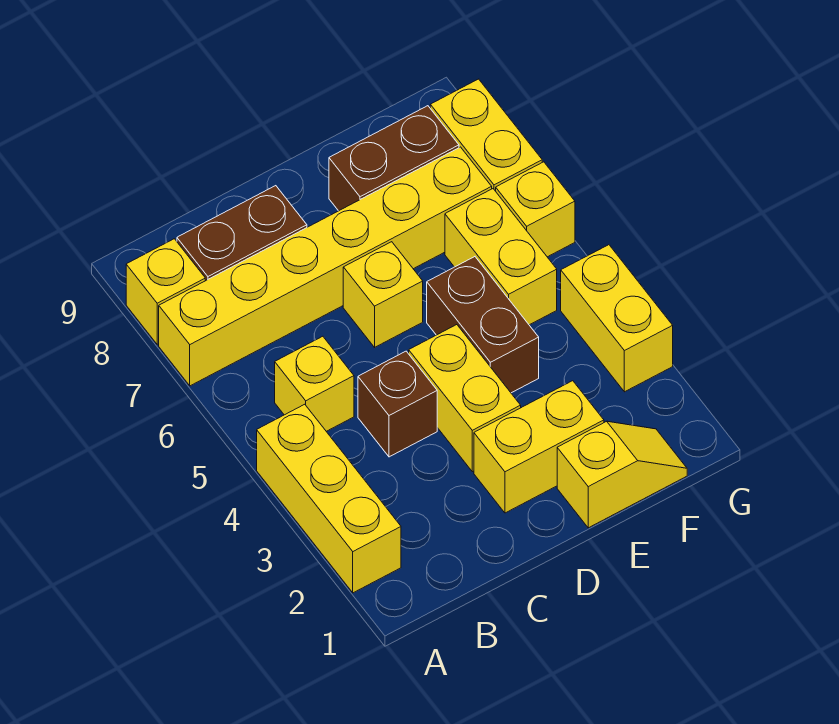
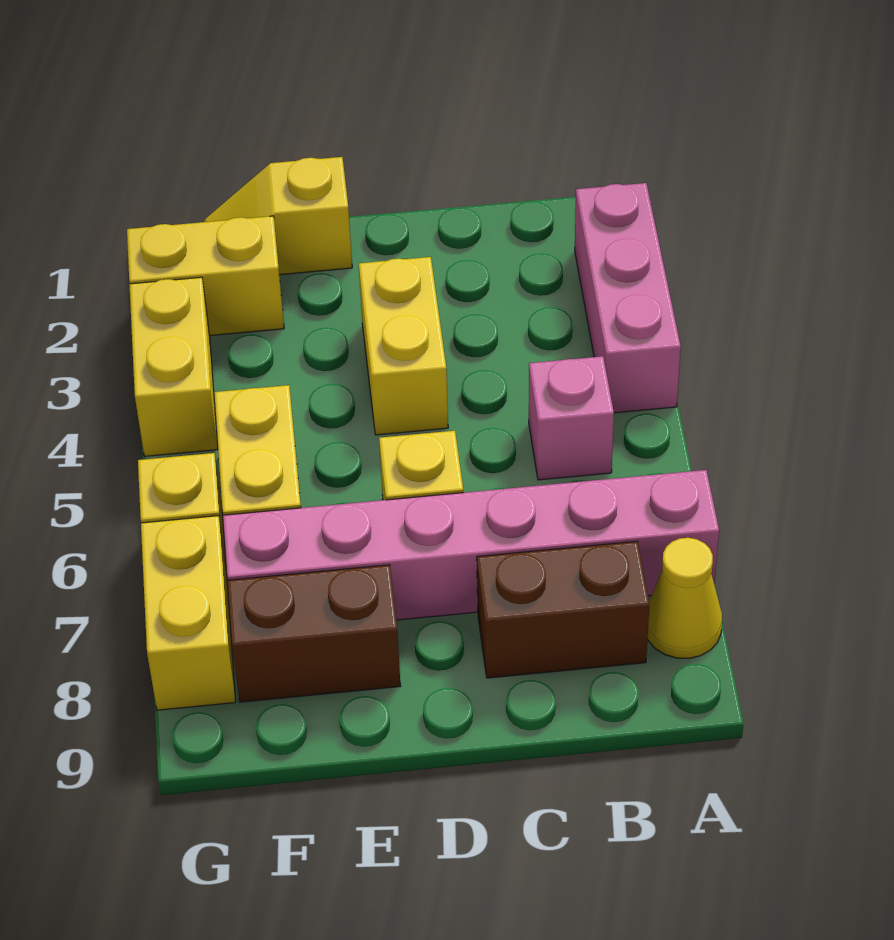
yellow brick A2:A4 level 1 -> pink brick A2:A4 level 1
yellow brick A7:F7 level 1 -> pink brick A7:F7 level 1
yellow brick A8 level 1 -> yellow cone A8 level 1
yellow brick B5 level 1 -> pink brick B5 level 1
brown brick C4 level 1 -> none
yellow brick D2:E2 level 1 -> yellow brick F2:G2 level 1
brown brick E4:E5 level 1 -> none

